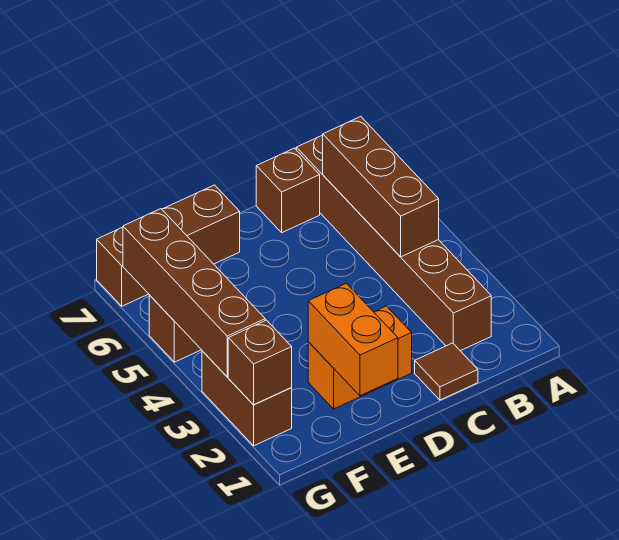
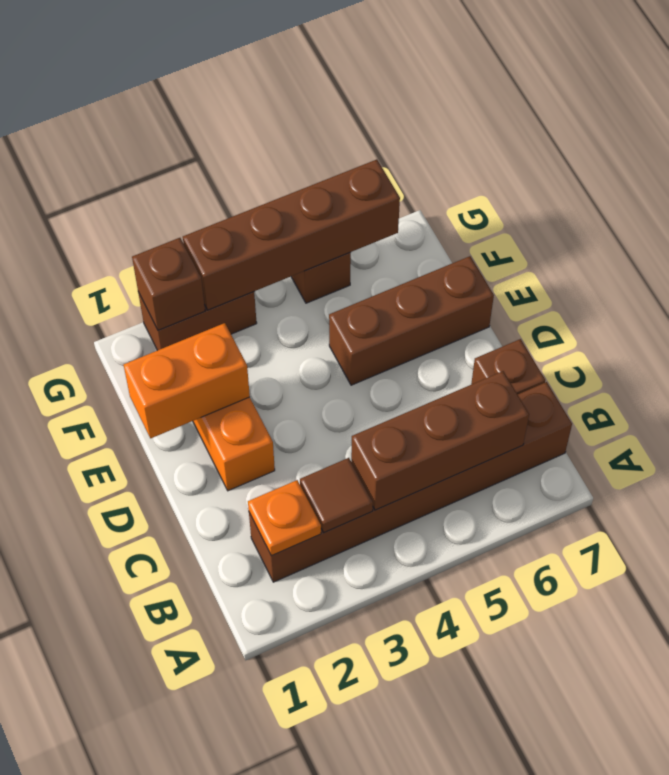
none -> orange plate B2 level 2
brown tile C1 level 1 -> brown tile B3 level 2
brown brick E7:G7 level 1 -> brown brick E5:E7 level 1

